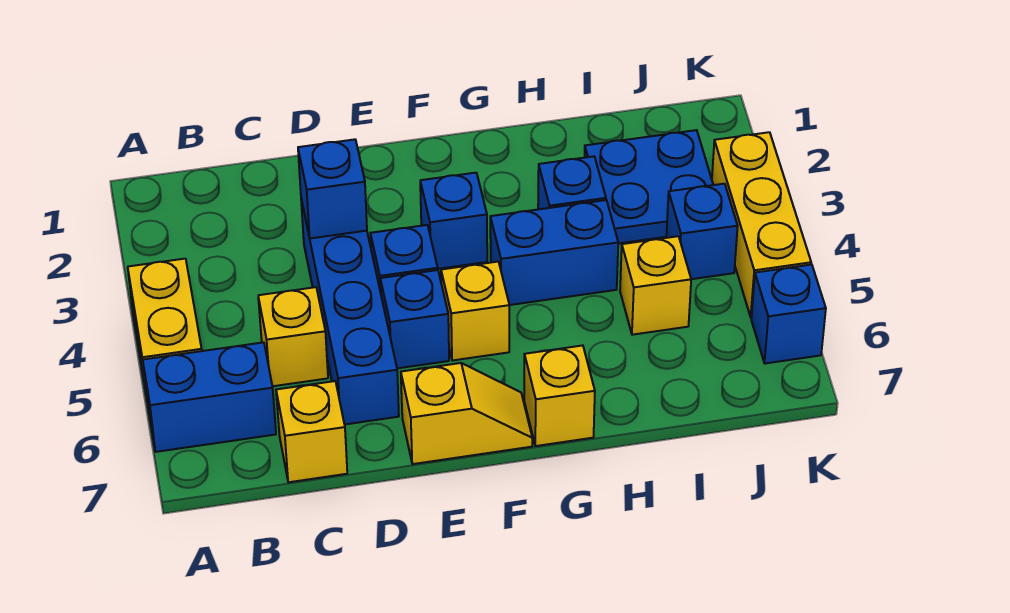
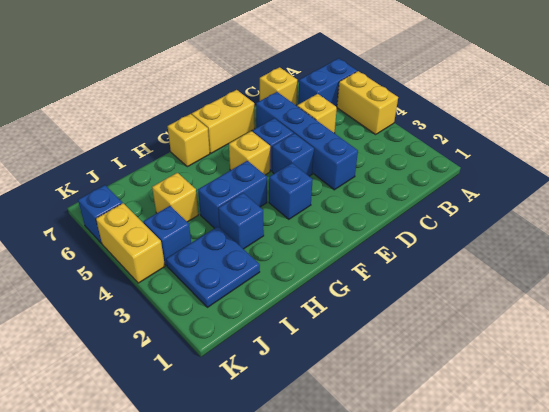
blue brick D3 level 2 -> none
yellow slope E7:F7 level 1 top E -> yellow brick E7:F7 level 1
yellow brick K3:K5 level 1 -> yellow brick K4:K5 level 1

